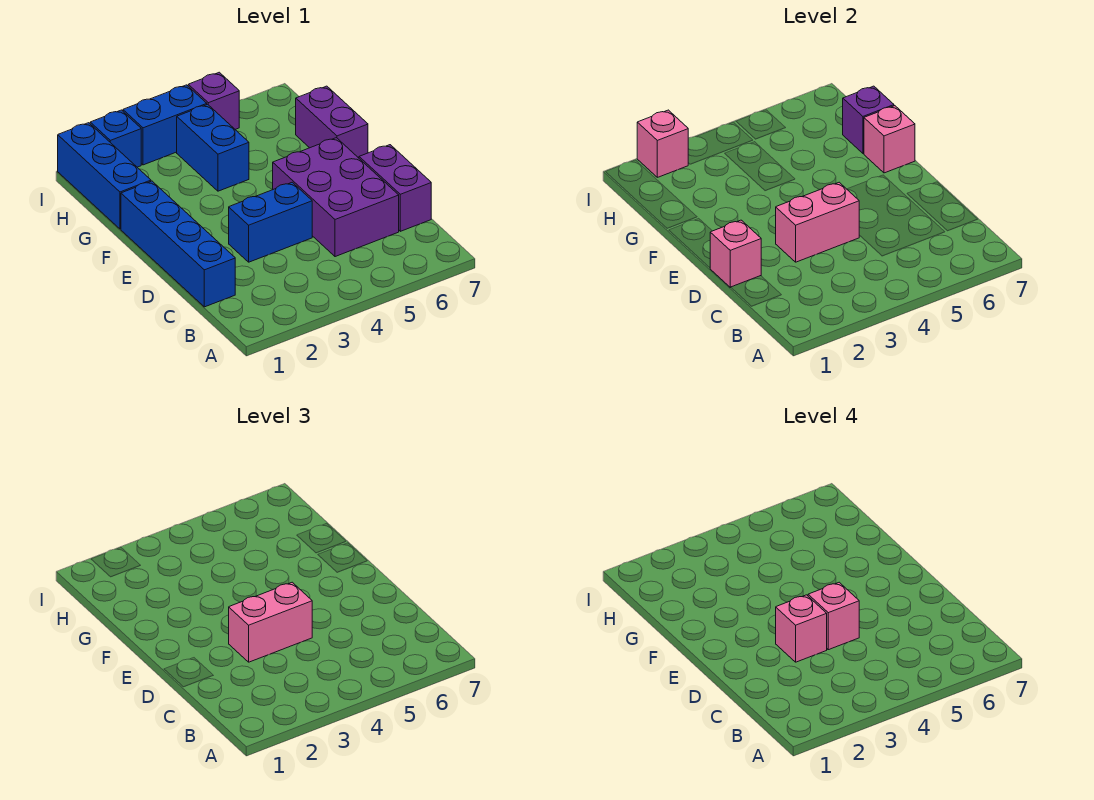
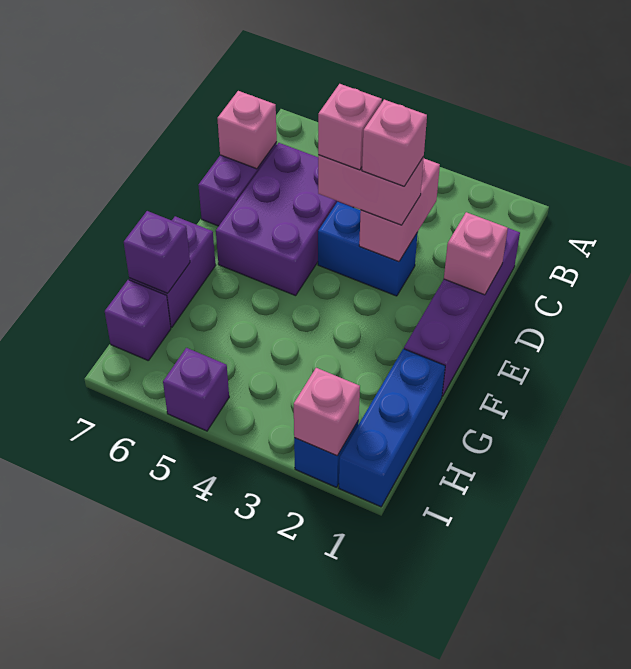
blue brick C1:F1 level 1 -> purple brick C1:F1 level 1
pink brick D3:D4 level 2 -> pink brick C3:D3 level 2
pink brick F7 level 2 -> pink brick C7 level 2
blue brick G4:H4 level 1 -> none
none -> purple brick H7 level 1
blue brick I3:I4 level 1 -> none

